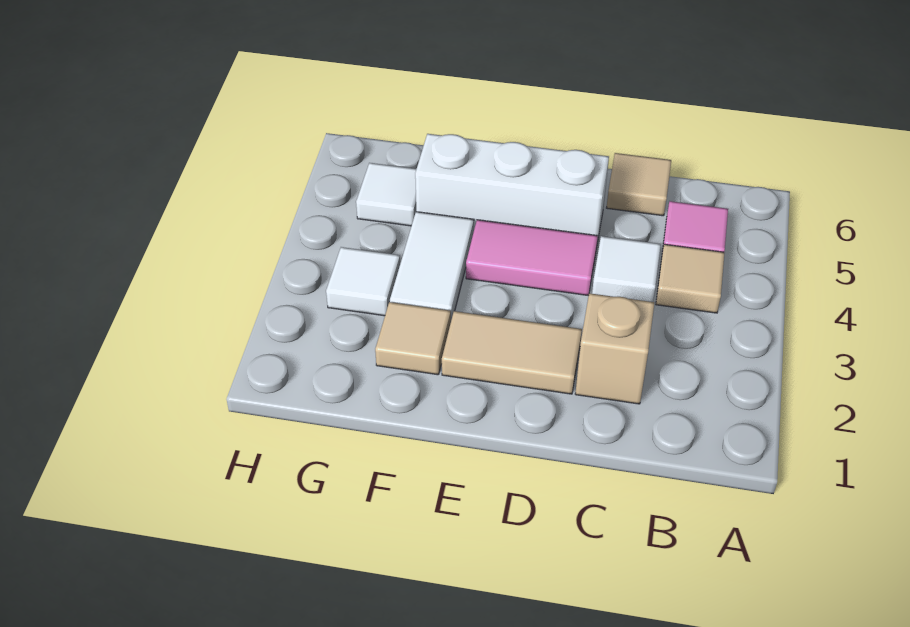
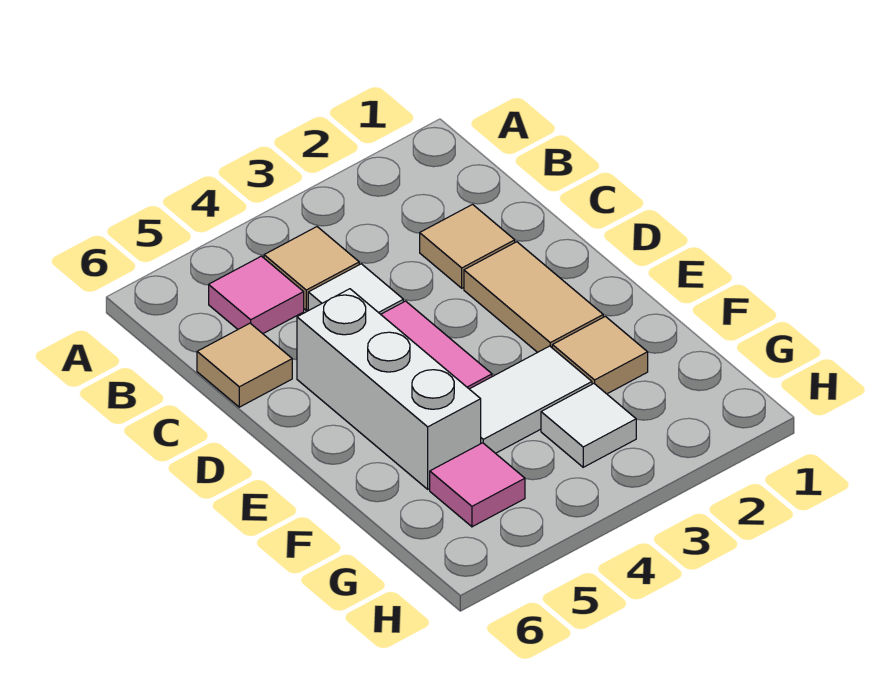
tan brick C2 level 1 -> tan tile C2 level 1
white tile G5 level 1 -> pink tile G5 level 1

